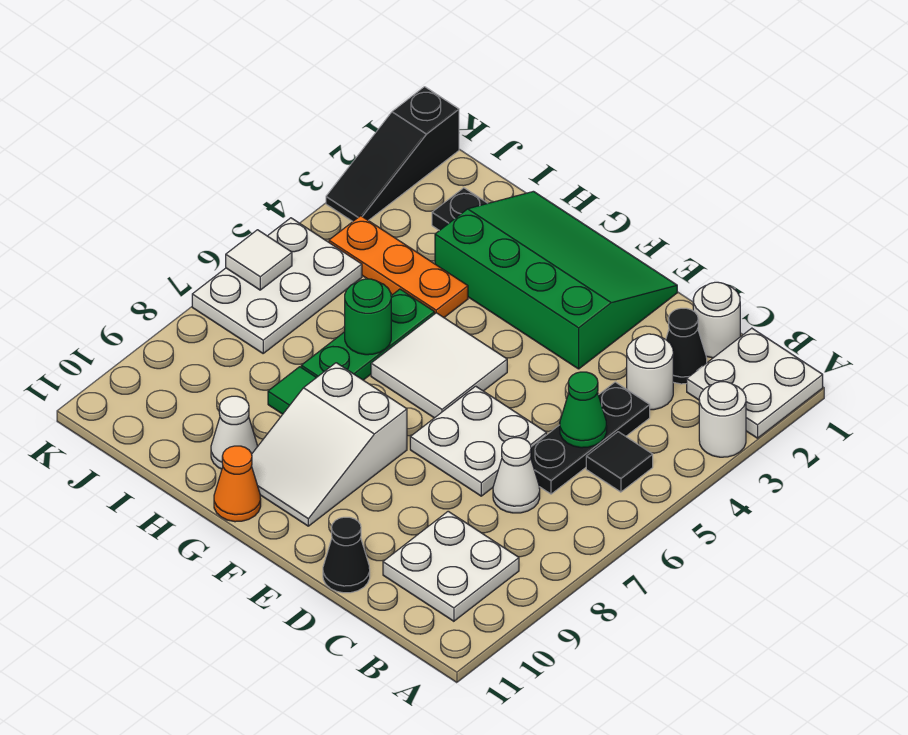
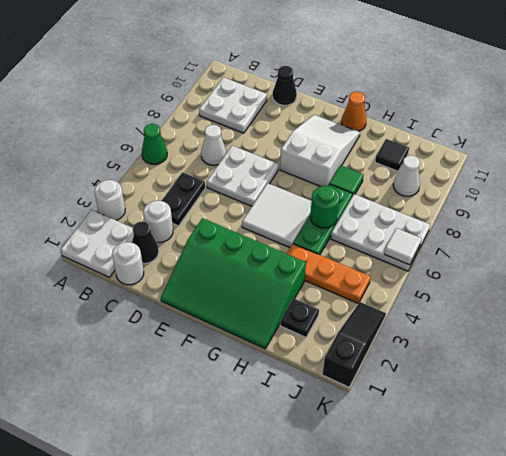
black tile B5 level 1 -> black tile I10 level 1
black plate C4:C6 level 1 -> black plate C4:C5 level 1
green cone C5 level 2 -> green cone A6 level 1
white cone H10 level 1 -> white cone J9 level 1
white plate J5:K7 level 1 -> white plate I6:K7 level 1

